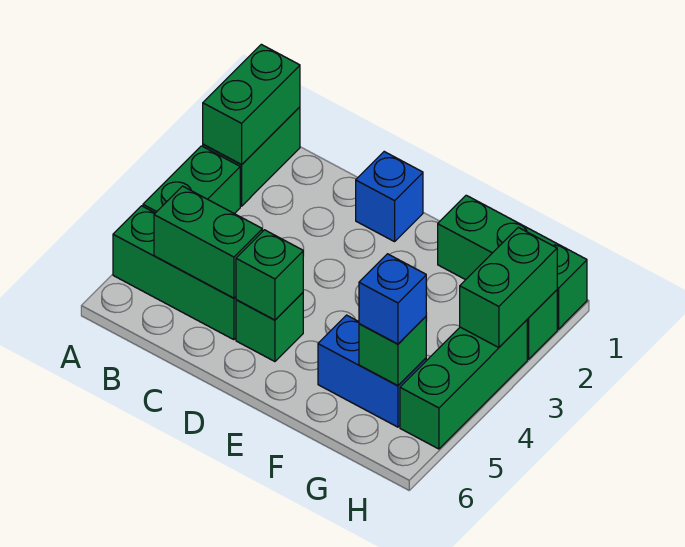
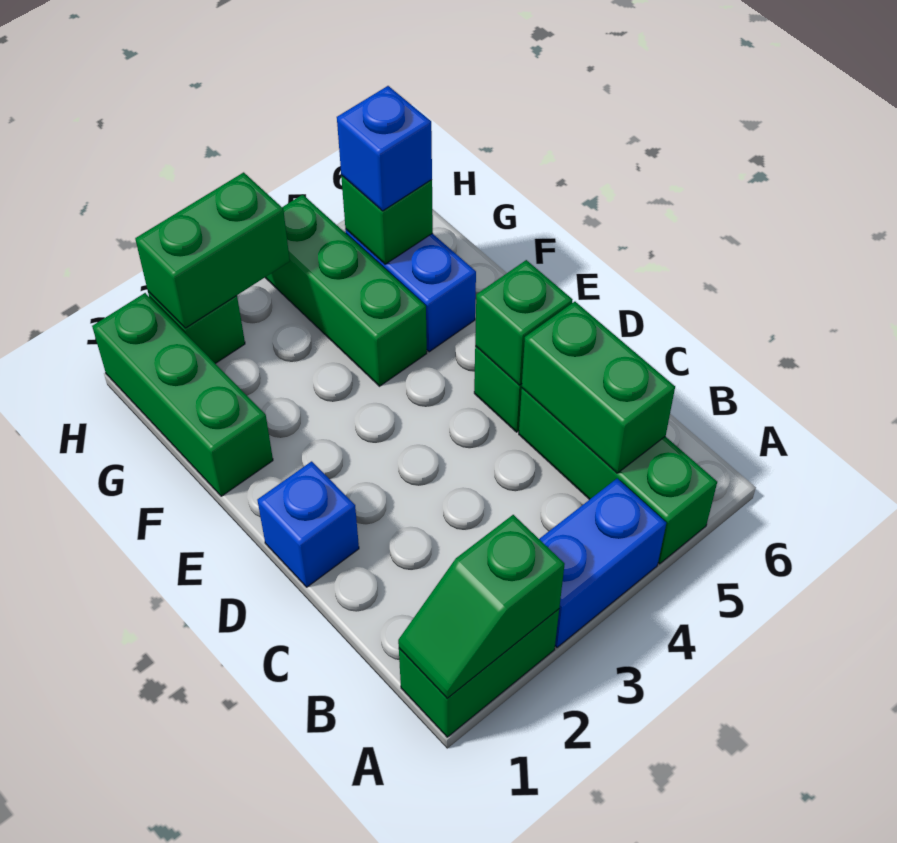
green brick A1:A2 level 2 -> green slope A1:A2 level 2 top 2
green brick A3:A4 level 1 -> blue brick A3:A4 level 1
green brick H3:H5 level 1 -> green brick F4:H4 level 1

